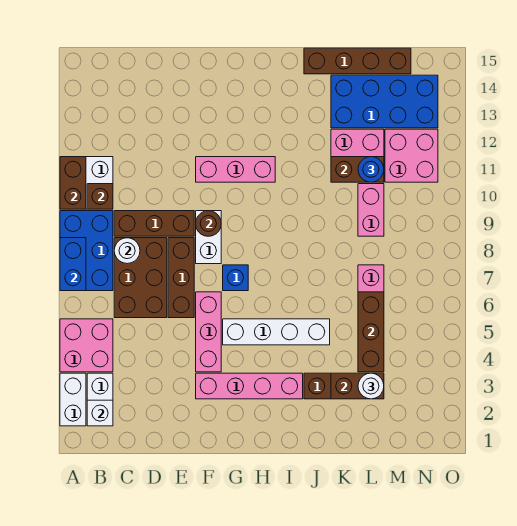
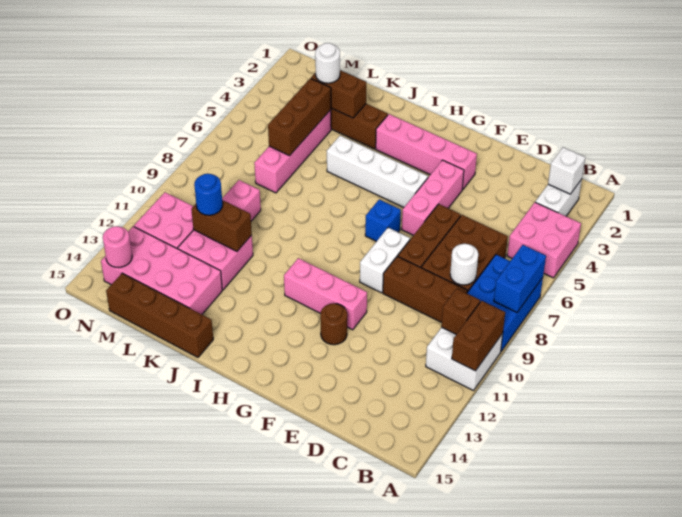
white brick A2:A3 level 1 -> none
brown round brick F9 level 2 -> brown round brick F12 level 1
blue brick K13:N14 level 1 -> pink brick K13:N14 level 1
none -> pink round brick N14 level 2

